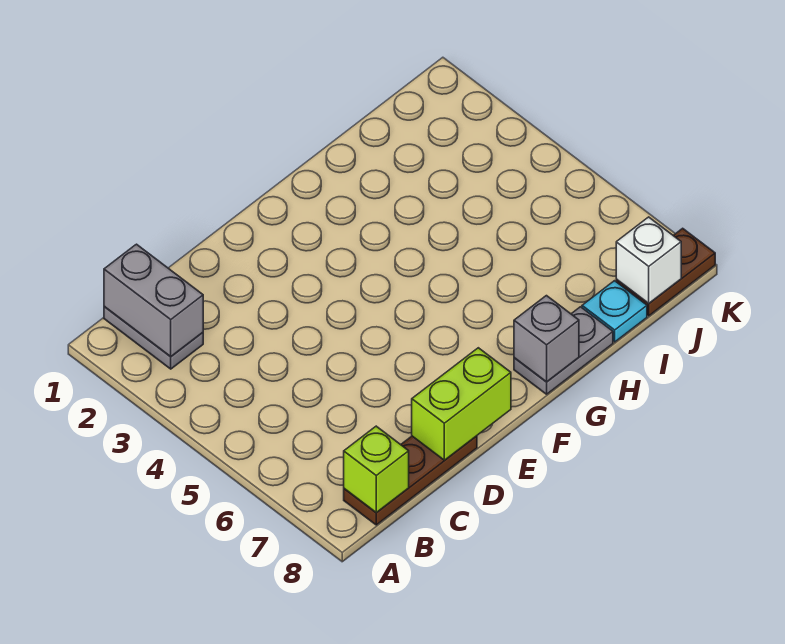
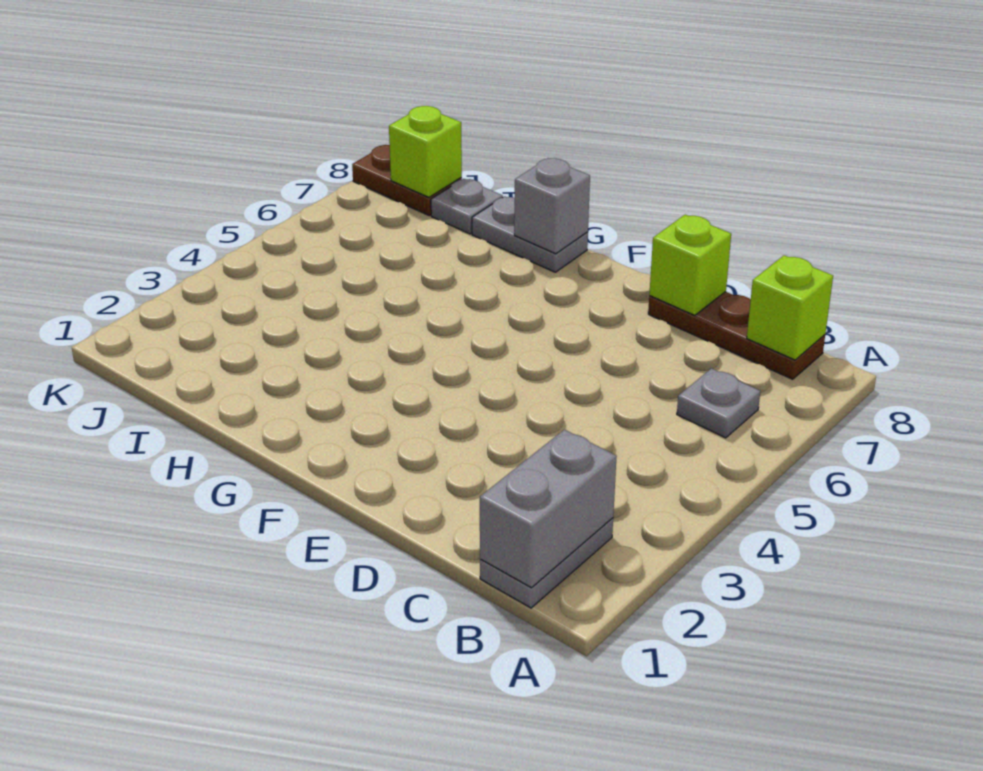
none -> grey plate B6 level 1
lime brick D8:E8 level 2 -> lime brick D8 level 2
cyan plate I8 level 1 -> grey plate I8 level 1
white brick J8 level 2 -> lime brick J8 level 2

